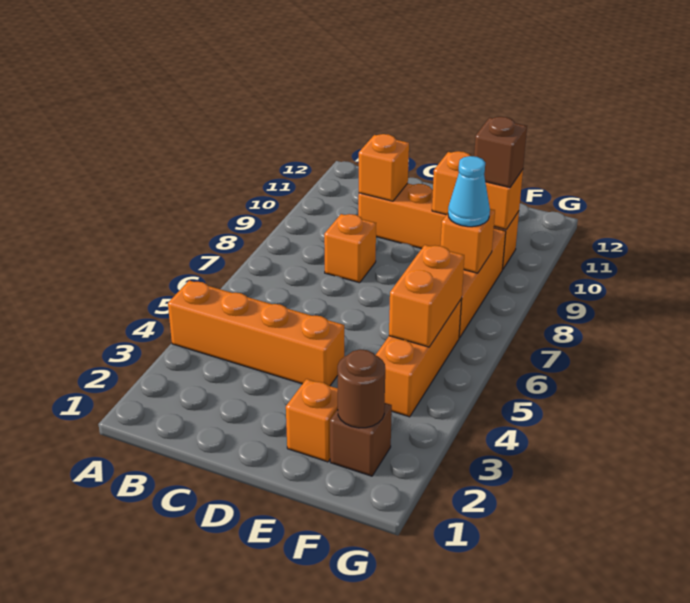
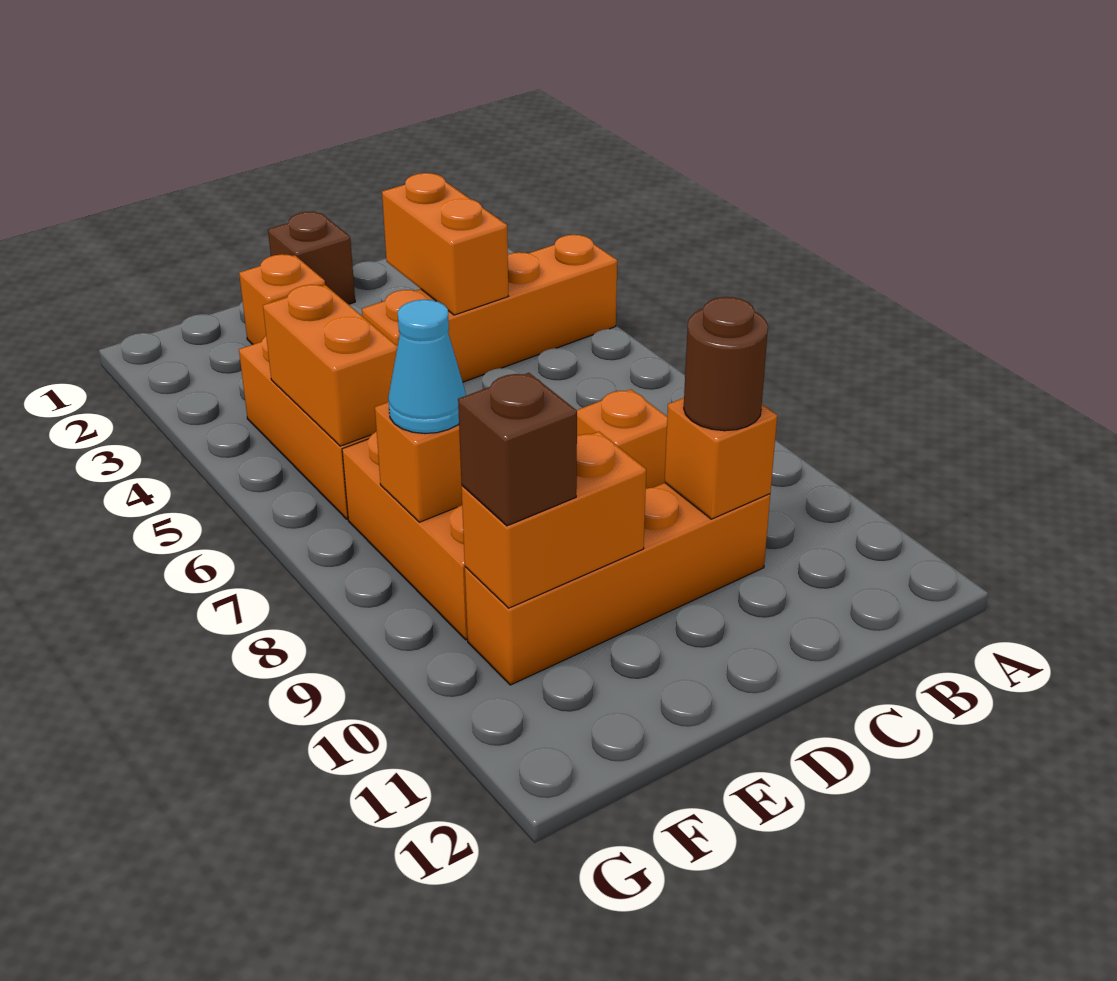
none -> orange brick C3:C4 level 2
brown brick F2 level 1 -> brown brick D1 level 1
brown round brick F2 level 2 -> brown round brick C10 level 3

